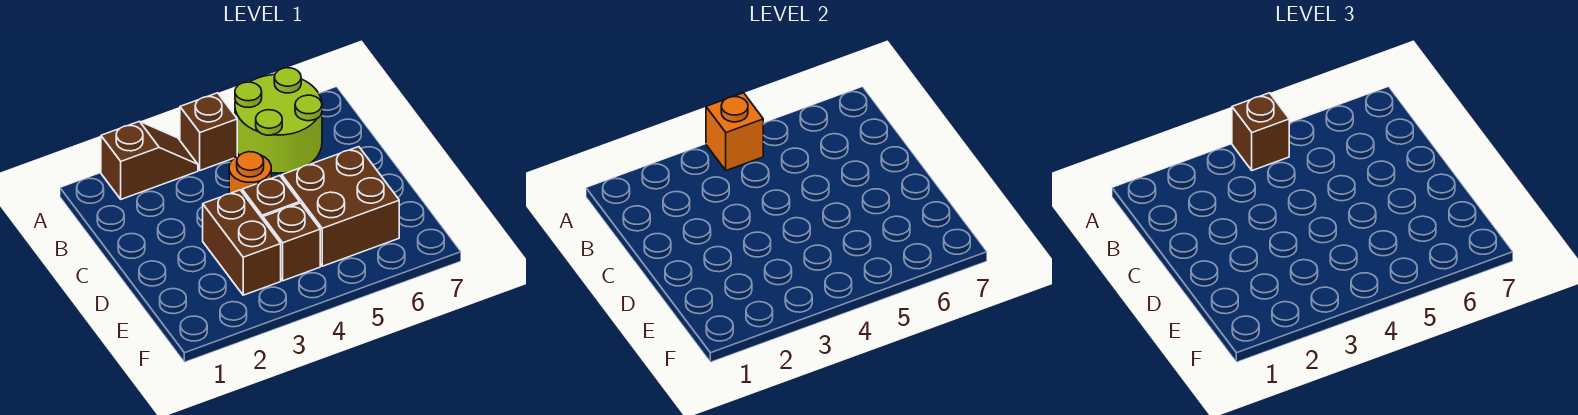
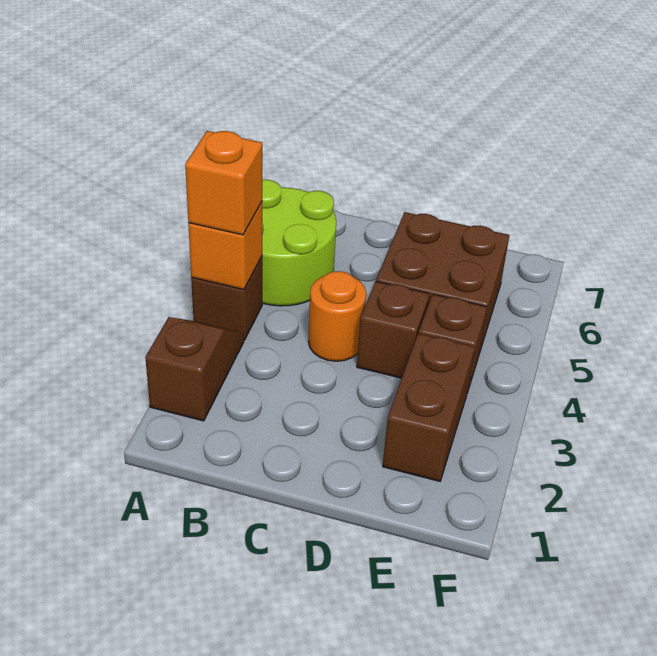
brown brick A4 level 3 -> orange brick A4 level 3
brown brick D3:E3 level 1 -> brown brick E2:E3 level 1

